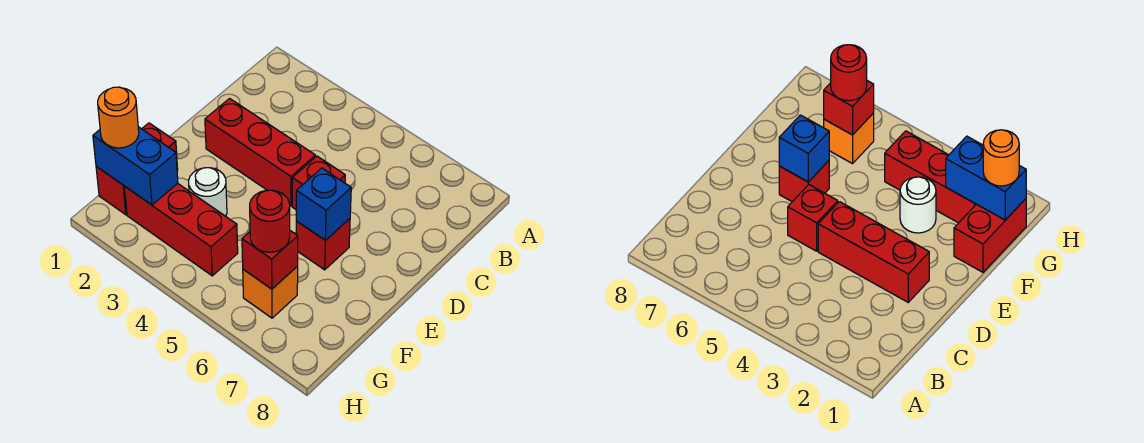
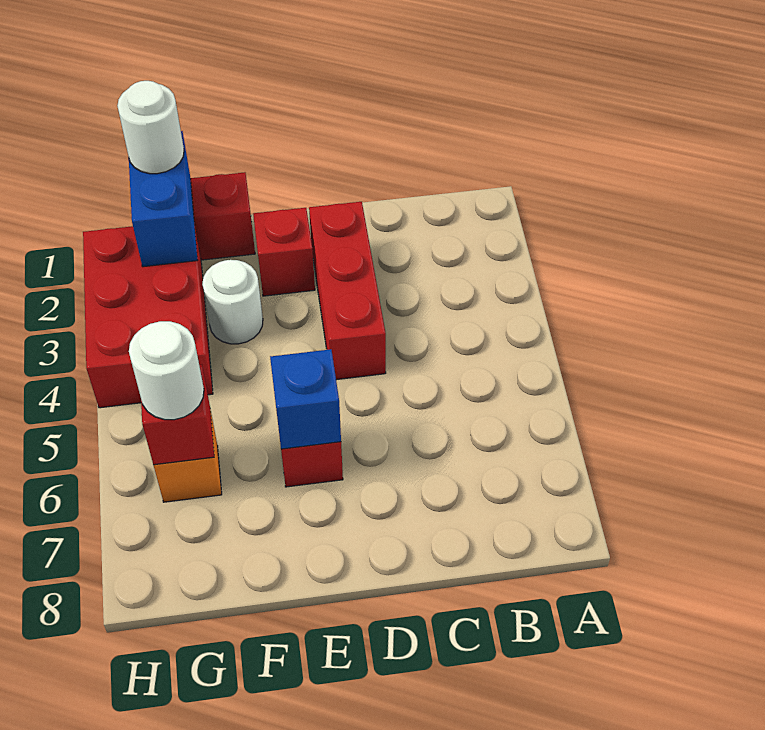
red brick D5 level 1 -> red brick E2 level 1
orange round brick G1 level 3 -> white round brick G1 level 3
red brick G2:G4 level 1 -> red brick G2:H4 level 1
red round brick G6 level 3 -> white round brick G6 level 3

